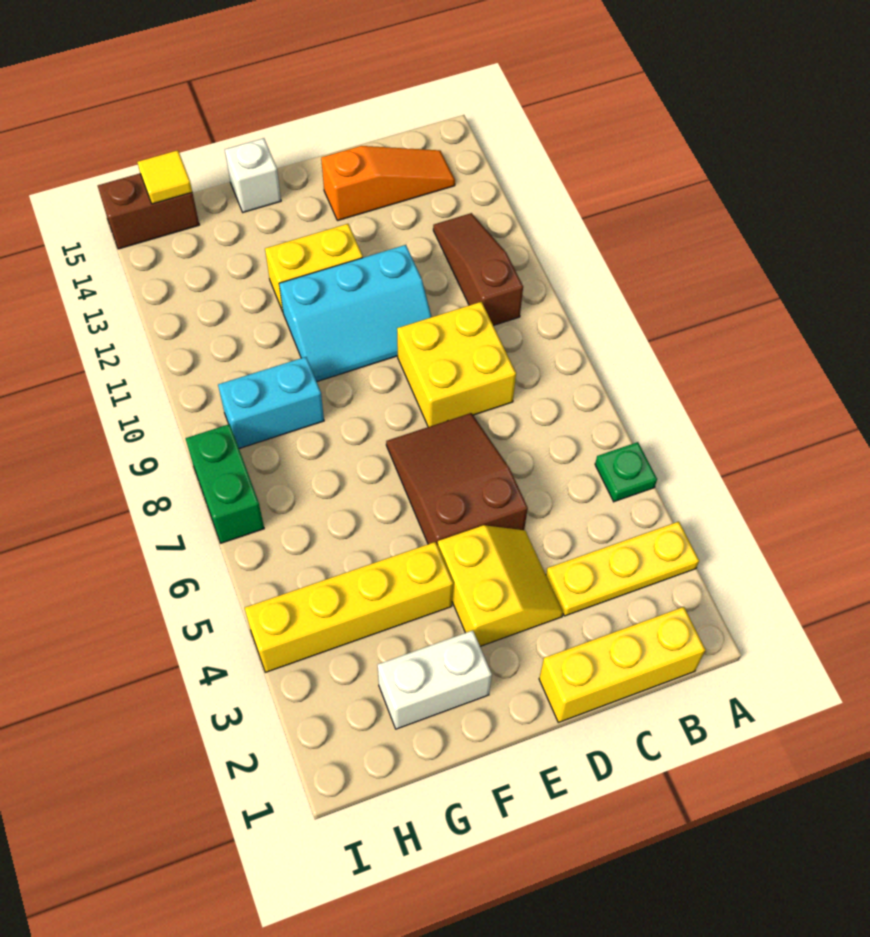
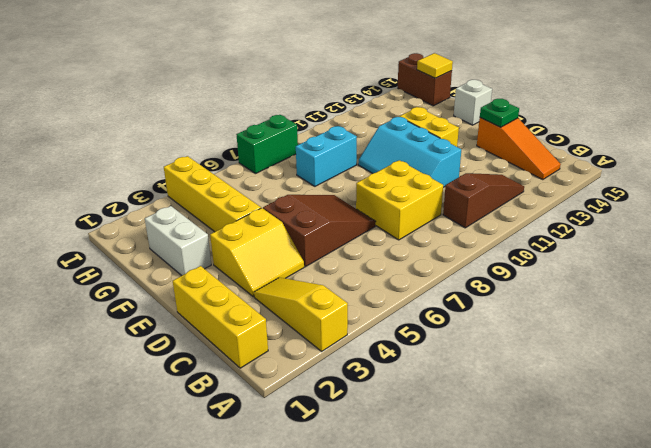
yellow plate A3:C3 level 1 -> yellow slope A3:C3 level 1 top A
green plate A5 level 1 -> green plate D14 level 2
cyan brick G9:H9 level 1 -> cyan brick G8:G9 level 1

